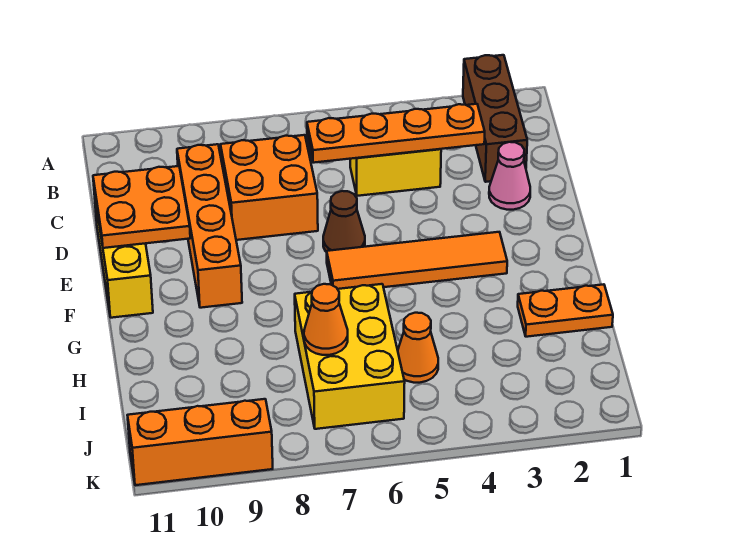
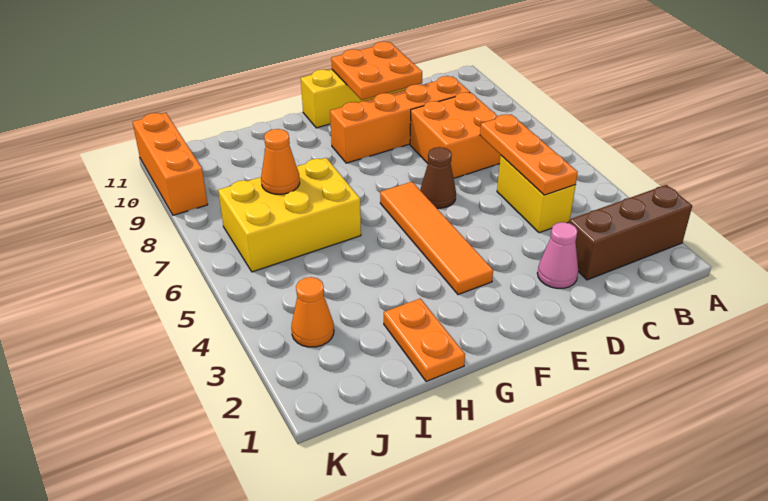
orange plate C3:C6 level 2 -> orange plate C4:C6 level 2
orange cone I5 level 1 -> orange cone J3 level 1

